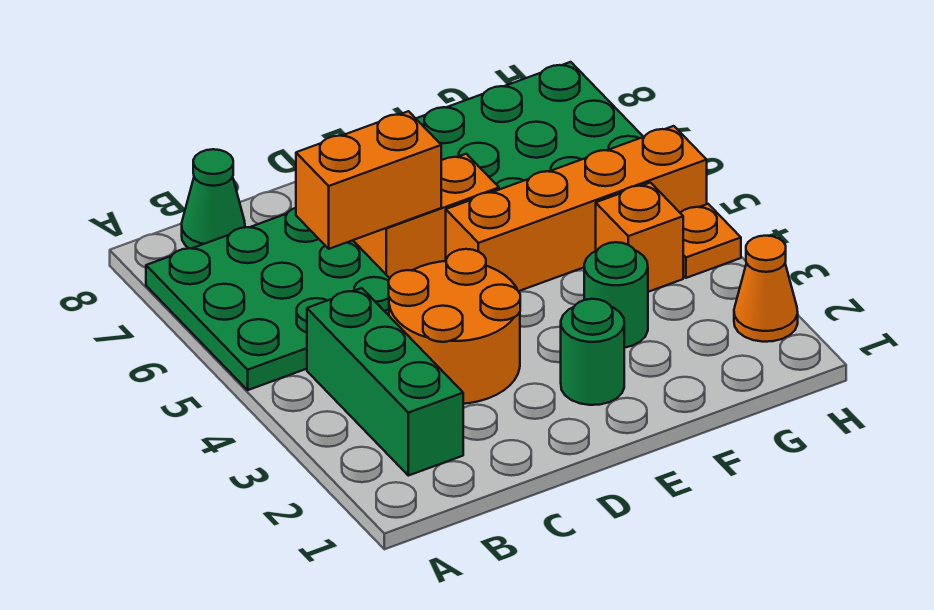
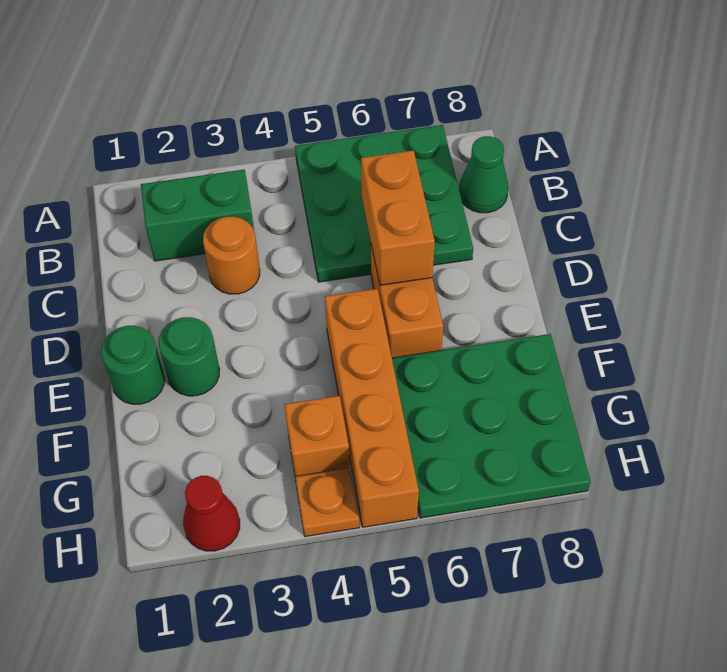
green brick B2:B4 level 1 -> green brick B2:B3 level 1
orange round brick C3:D4 level 1 -> orange round brick C3 level 1
green round brick F3 level 1 -> green round brick E1 level 1
orange cone H2 level 1 -> red cone H2 level 1

